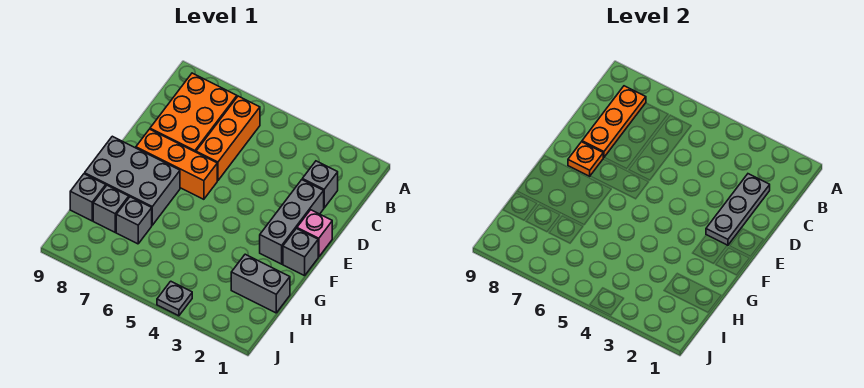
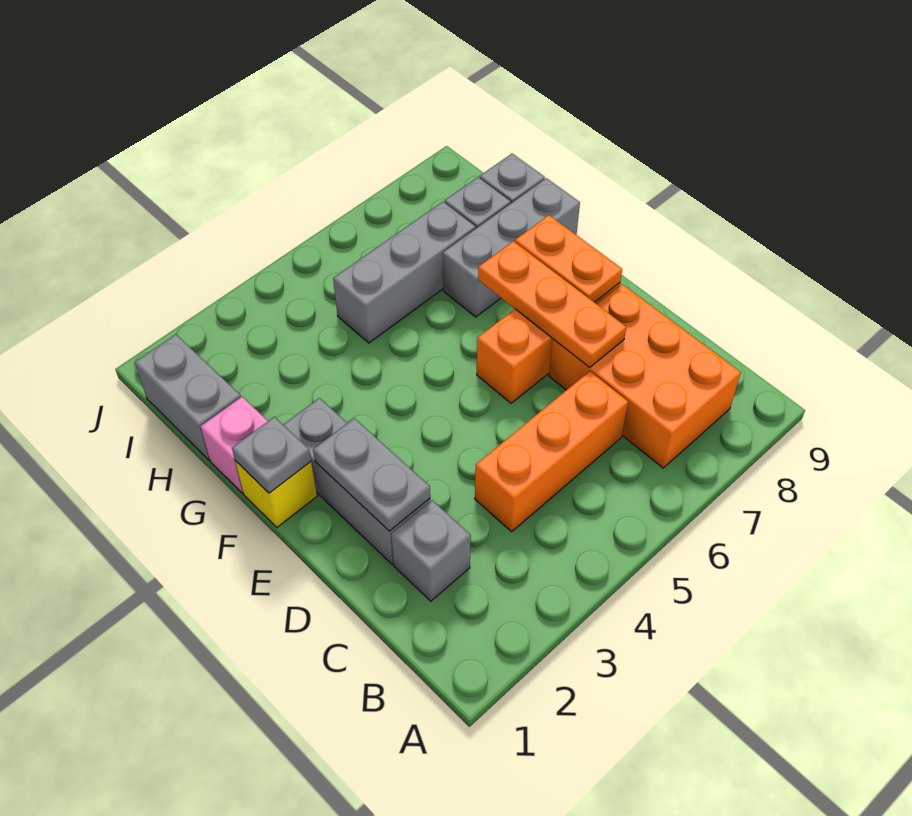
orange brick B6:D6 level 1 -> orange brick C4:C6 level 1
orange plate B8:D8 level 2 -> orange plate D7:F7 level 2
grey plate C2:E2 level 2 -> grey plate D2:E2 level 2
pink brick E1 level 1 -> pink brick G1 level 1
orange plate E8 level 2 -> orange plate E8:F8 level 2
grey brick F1 level 1 -> yellow brick F1 level 1
grey brick F7:G9 level 1 -> grey brick G7:G9 level 1
grey brick H1:H2 level 1 -> grey brick H1:I1 level 1
grey brick H7 level 1 -> grey brick H5:H7 level 1
grey plate J4 level 1 -> grey plate F1 level 2

